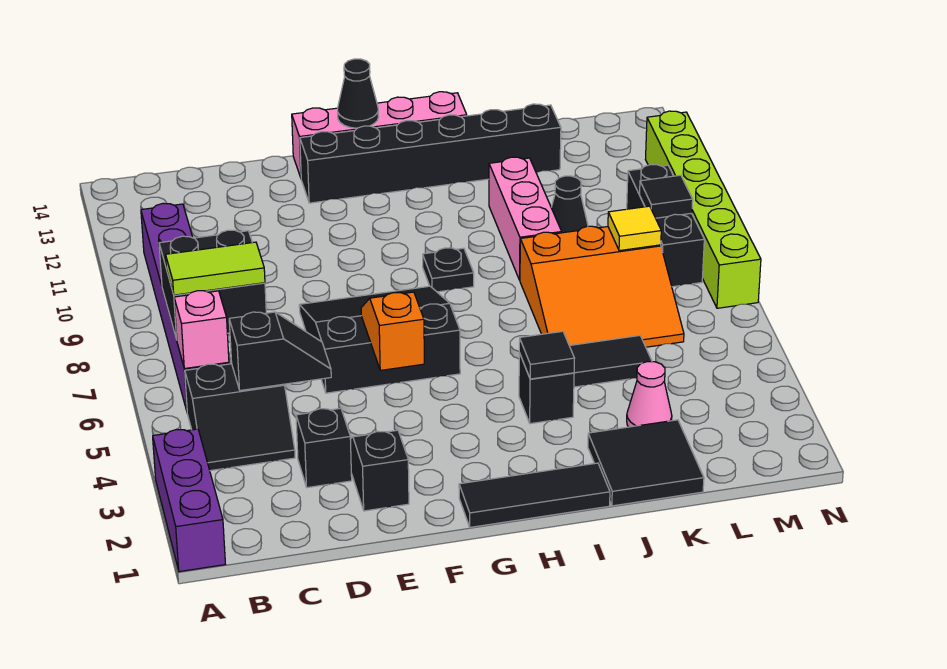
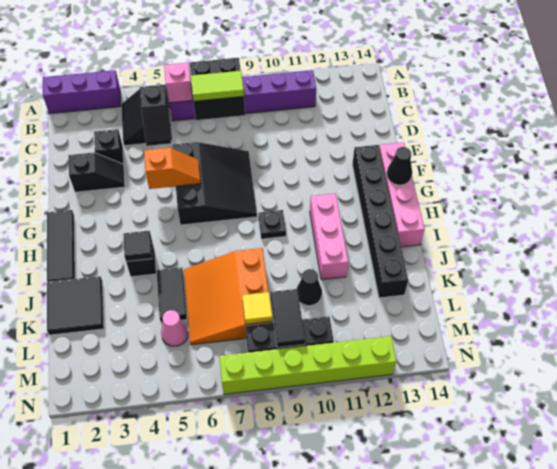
lime tile B7:C7 level 3 -> lime tile C7:C8 level 3
pink brick J9:J11 level 1 -> pink brick H11:J11 level 1
pink cone K3 level 1 -> pink cone L5 level 1
black tile M9 level 2 -> black tile L9:M9 level 2

